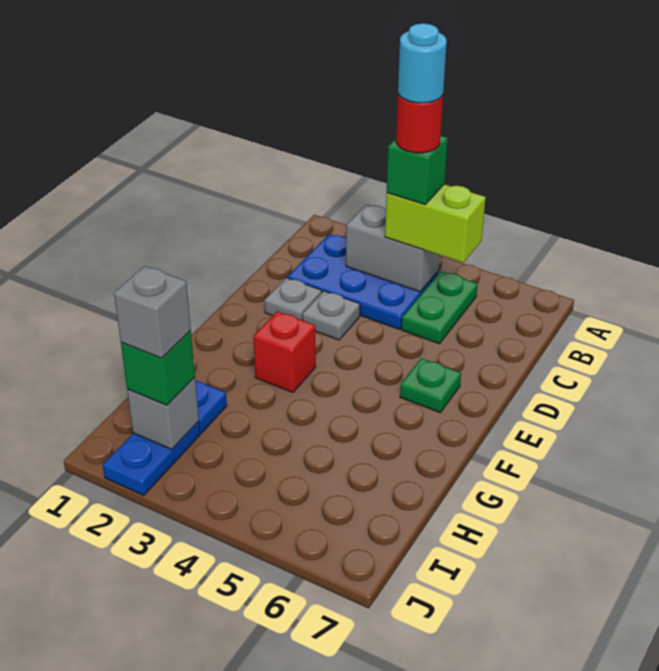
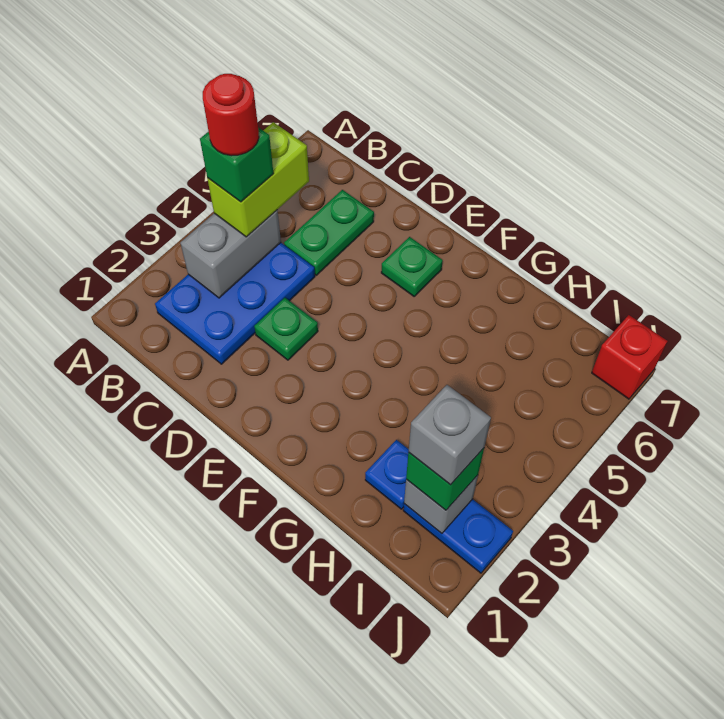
cyan round brick B4 level 6 -> none
green plate B5:C5 level 1 -> green plate C5:C6 level 1
grey plate D2 level 1 -> none
grey plate D3 level 1 -> green plate D3 level 1
red brick F3 level 1 -> red brick J7 level 1

